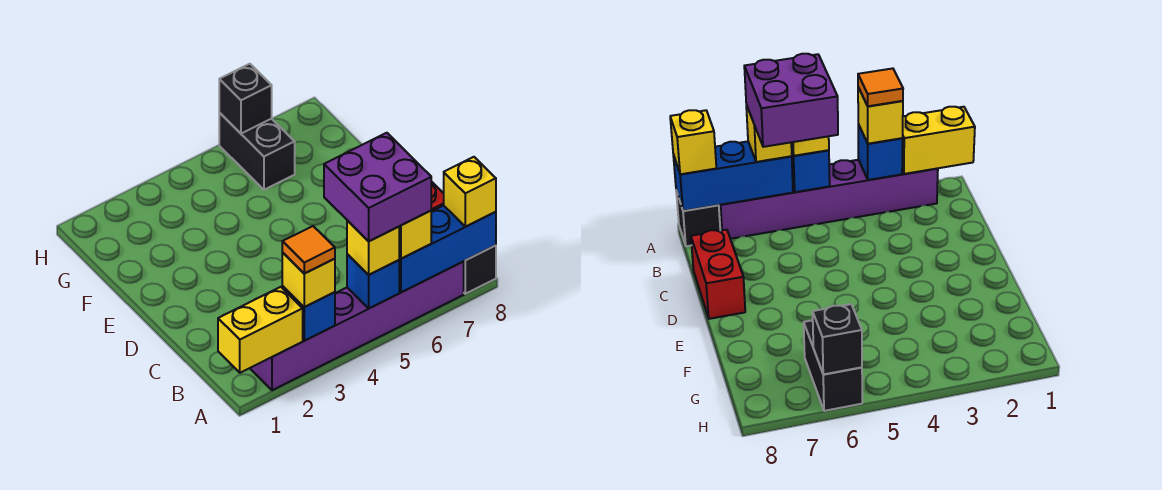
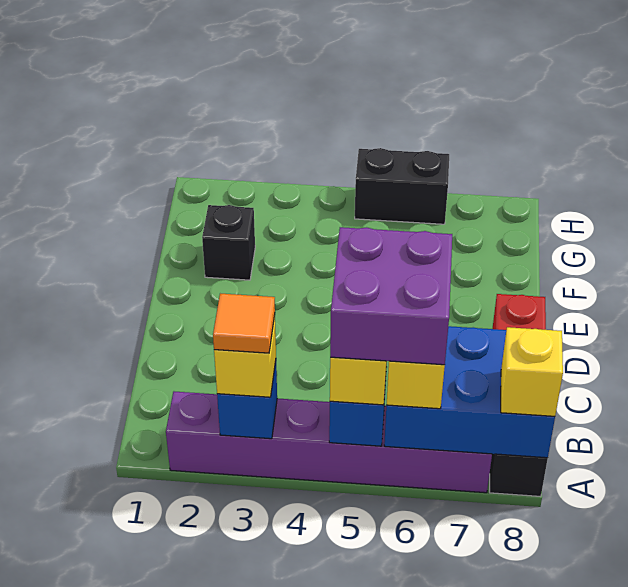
yellow brick A1:A2 level 2 -> none
blue brick A6:A8 level 2 -> blue brick A6:B8 level 2
black brick G6:H6 level 1 -> black brick H5:H6 level 1
black brick H6 level 2 -> black brick F2 level 1

